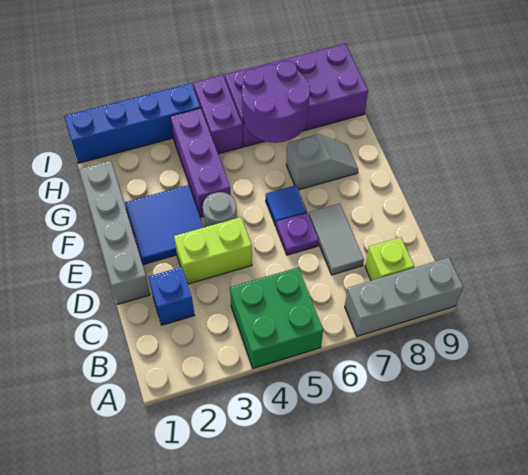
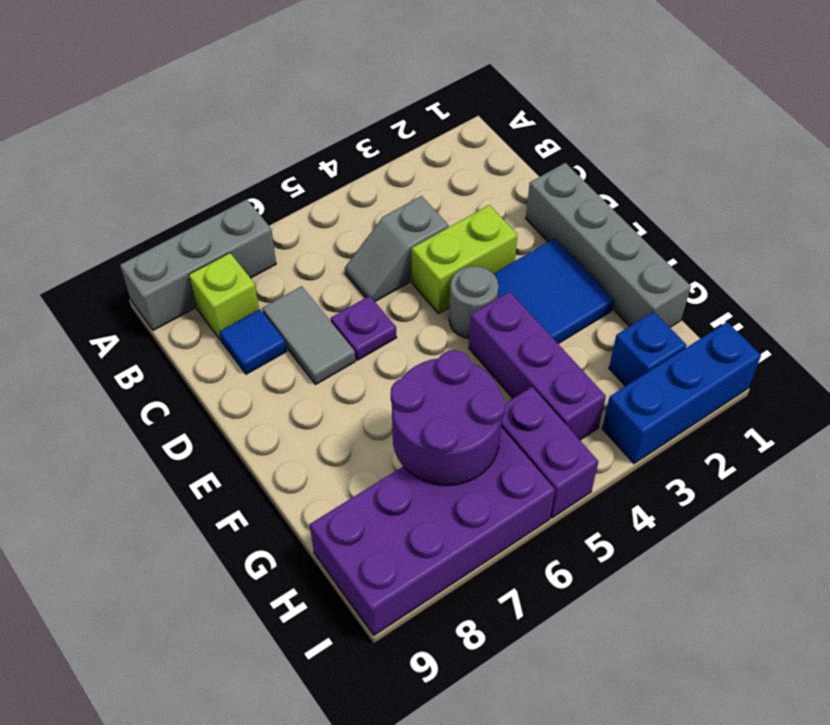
green brick A4:B5 level 1 -> none
blue brick C2 level 1 -> blue brick H2 level 1
blue tile E6 level 1 -> blue tile C8 level 1
grey slope F7:F8 level 1 top 7 -> grey slope C4:C5 level 1 top 4
blue brick I1:I4 level 1 -> blue brick I1:I3 level 1

